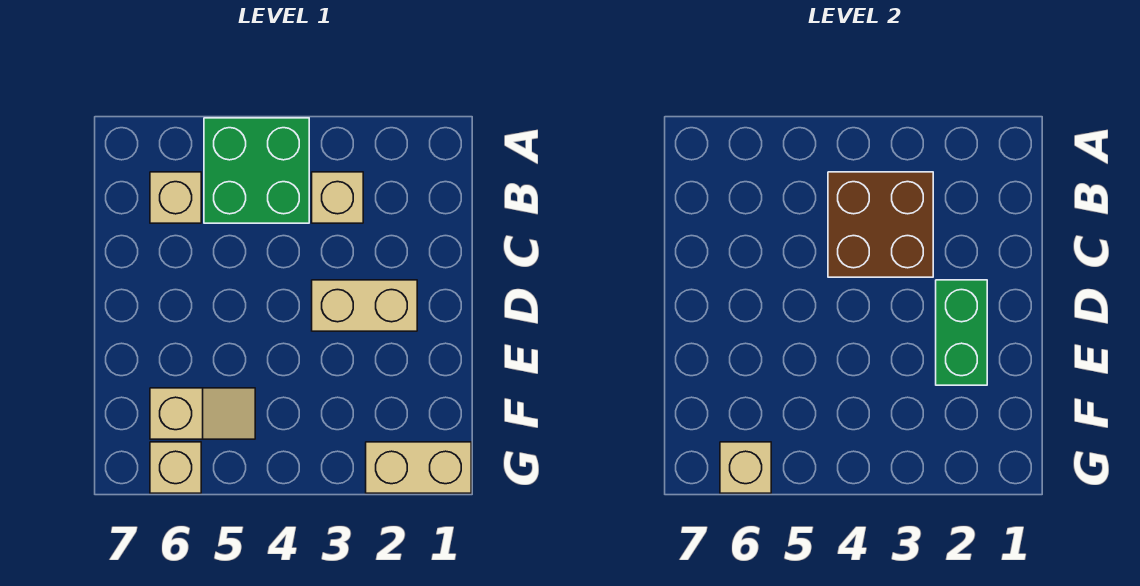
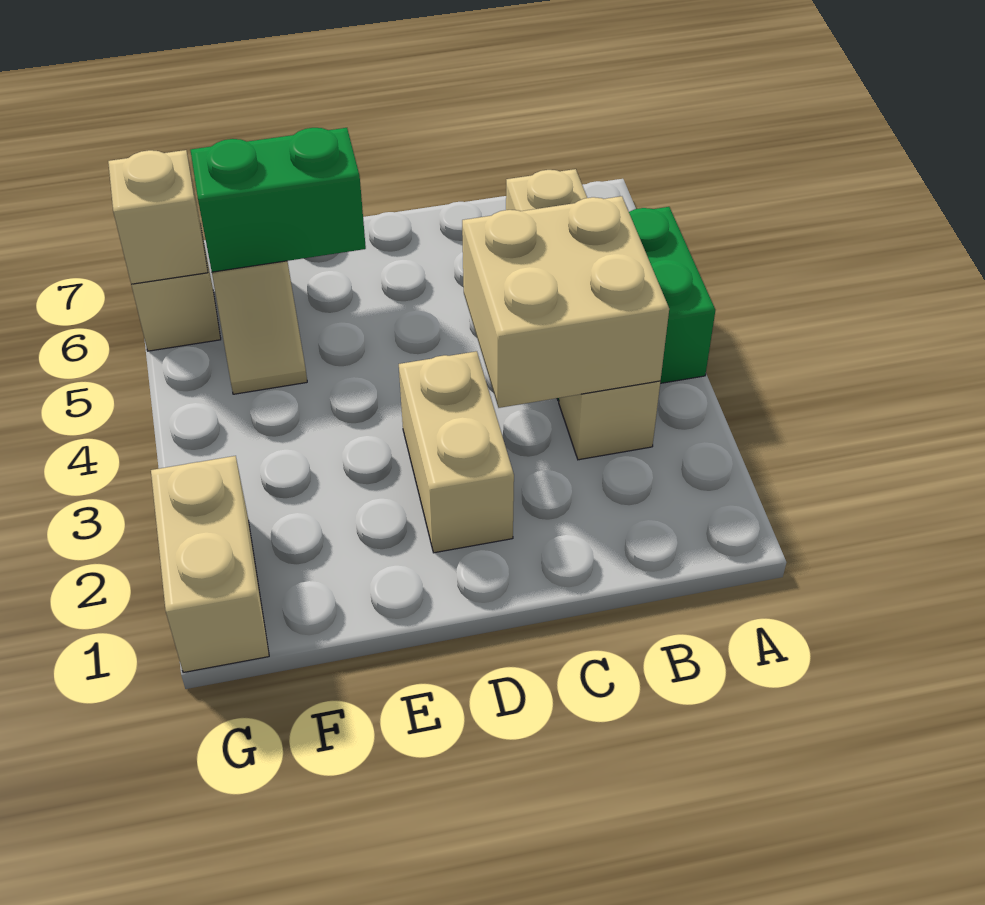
brown brick B3:C4 level 2 -> tan brick B3:C4 level 2
green brick D2:E2 level 2 -> green brick E6:F6 level 2

